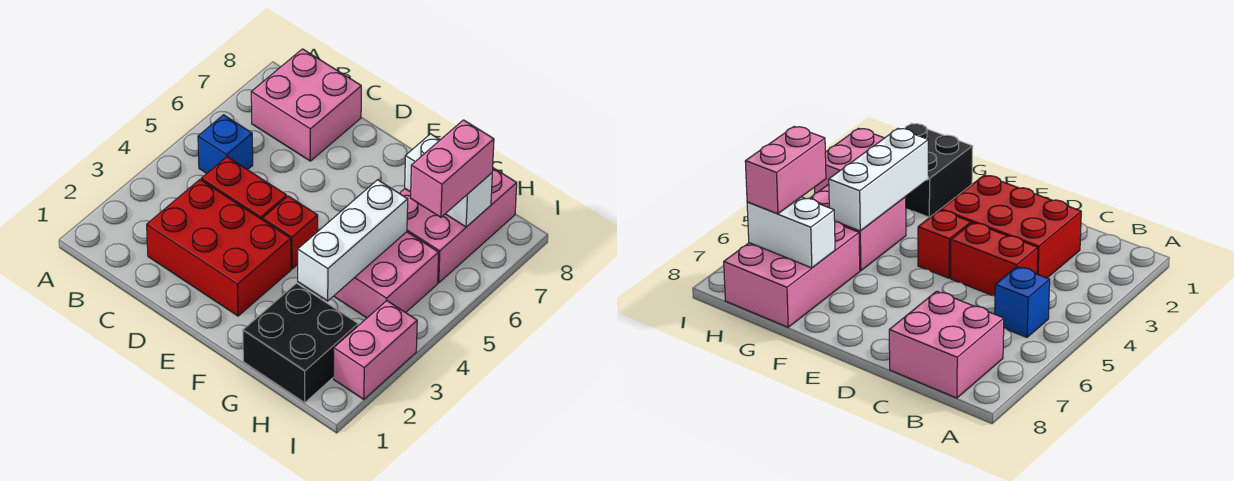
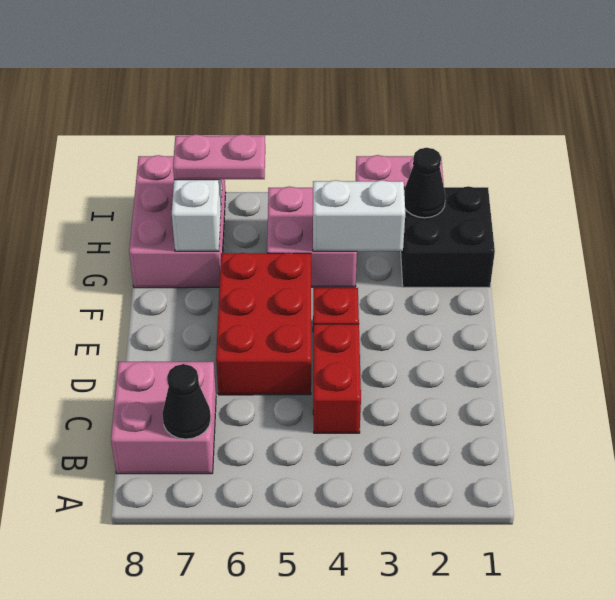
blue brick B5 level 1 -> none
none -> black cone B7 level 2
red brick C2:E3 level 1 -> red brick D5:F6 level 1
white brick G3:G5 level 2 -> white brick G3:G4 level 2
pink brick G6:H8 level 1 -> pink brick G7:I8 level 1
none -> black cone H2 level 2
pink brick H6:H7 level 3 -> pink plate H6:H7 level 3

